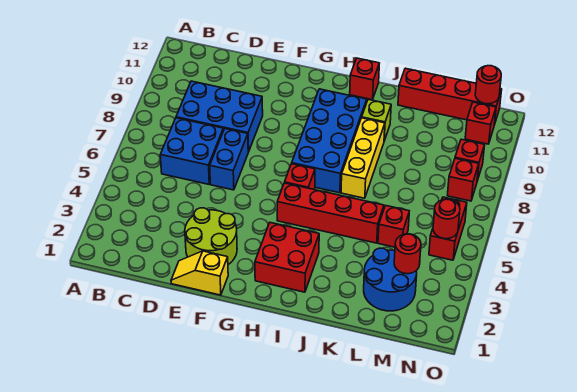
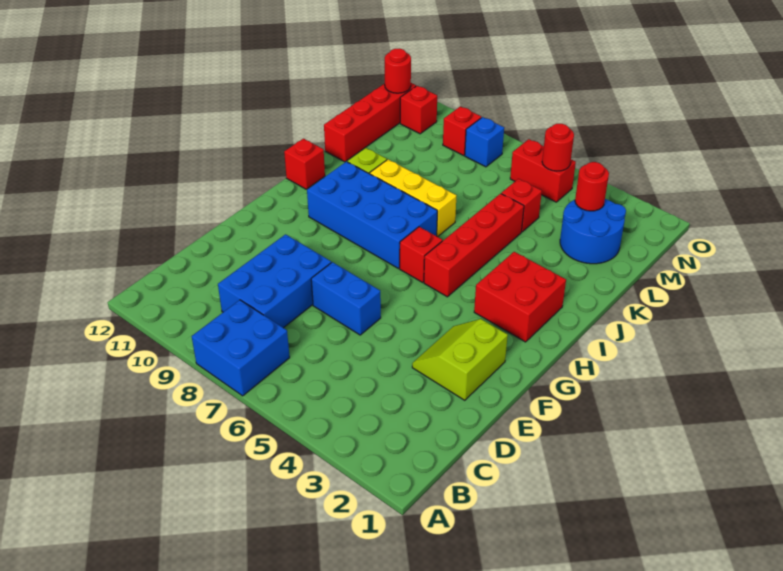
blue brick C6:D7 level 1 -> blue brick A7:B8 level 1
yellow slope E1:F1 level 1 top F -> none
lime round brick E2:F3 level 1 -> lime slope E2:F3 level 1 top 2
red brick N8 level 1 -> blue brick N8 level 1

